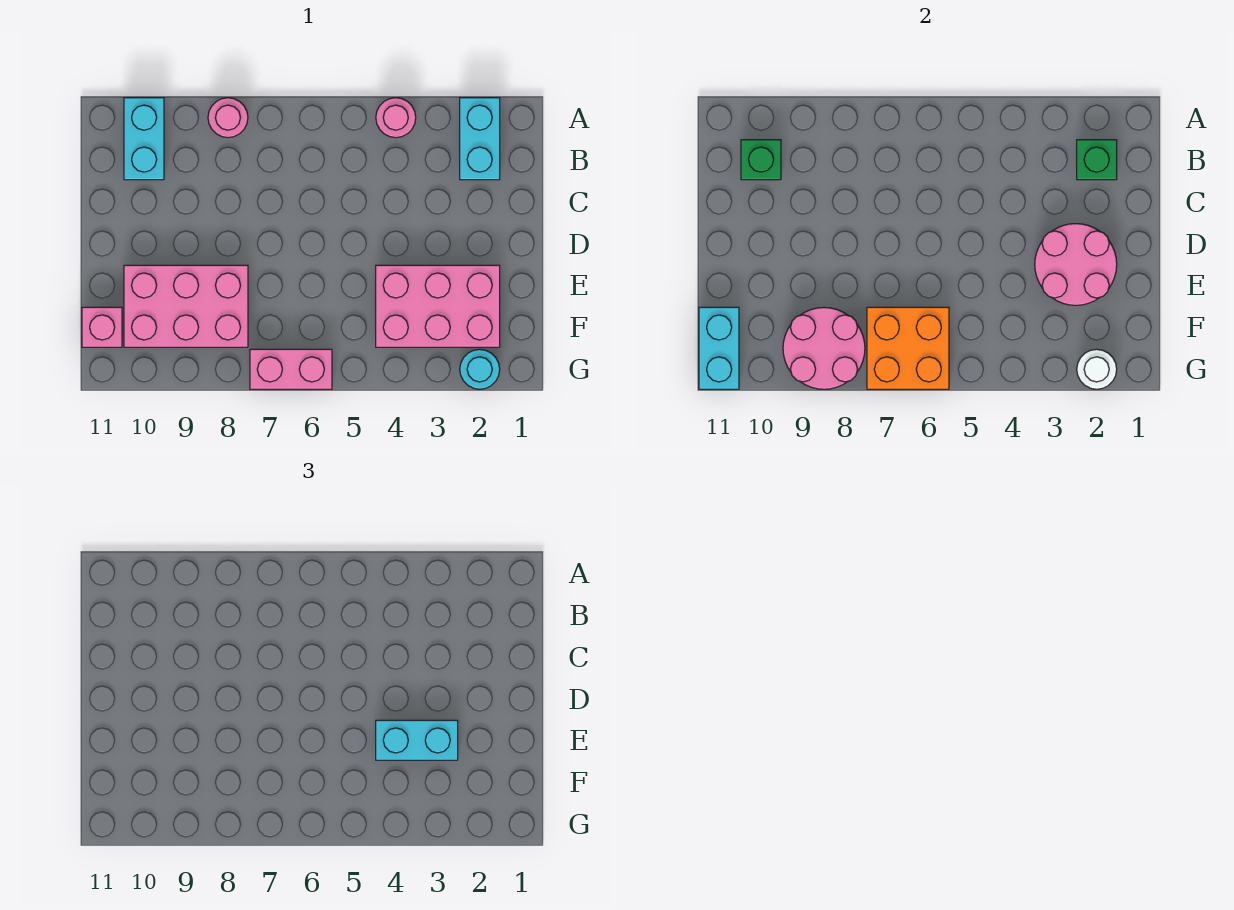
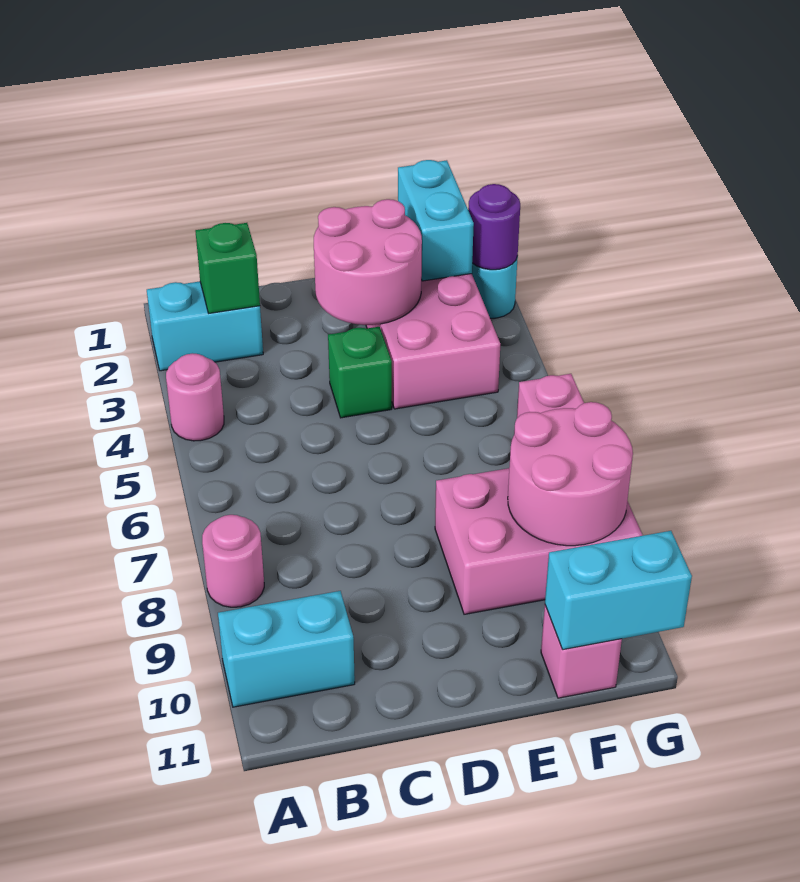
green brick B10 level 2 -> green brick D4 level 1
cyan brick E3:E4 level 3 -> cyan brick F1:F2 level 2
pink brick E8:F10 level 1 -> pink brick E8:G9 level 1
orange brick F6:G7 level 2 -> none
white round brick G2 level 2 -> purple round brick G2 level 2

